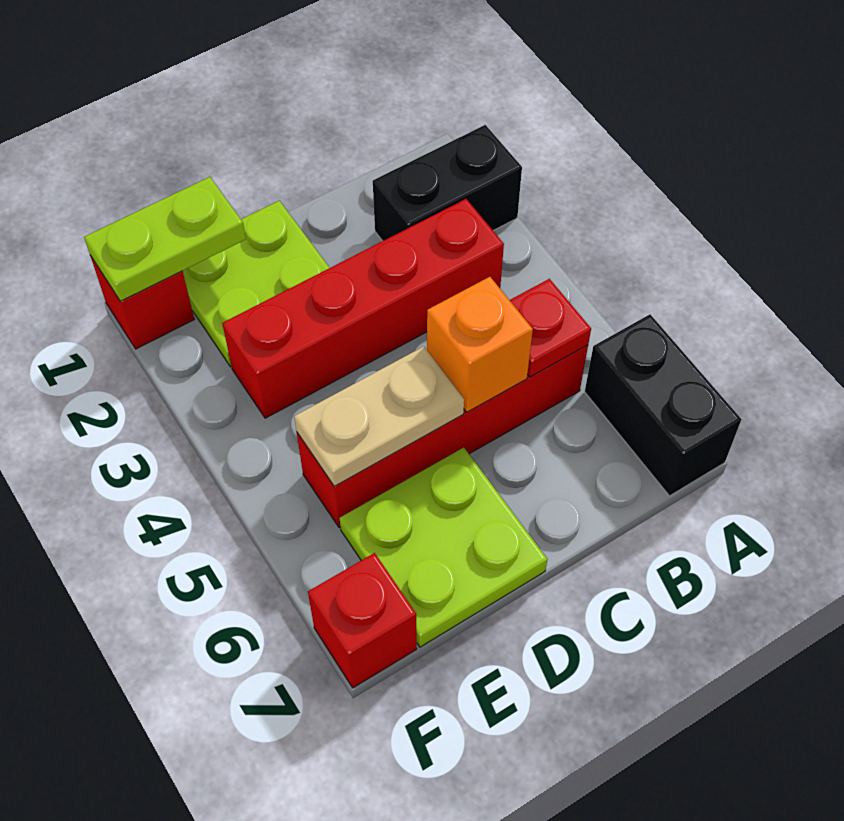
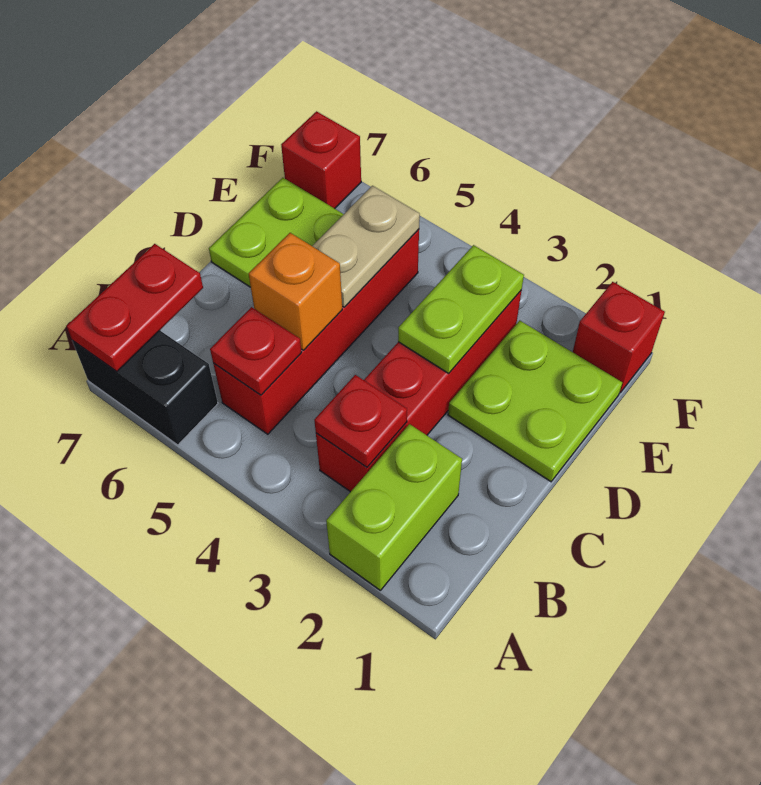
black brick A2:B2 level 1 -> lime brick A2:B2 level 1
none -> red plate A7:B7 level 2
none -> red plate B3 level 2
lime plate E1:F1 level 2 -> lime plate D3:E3 level 2

